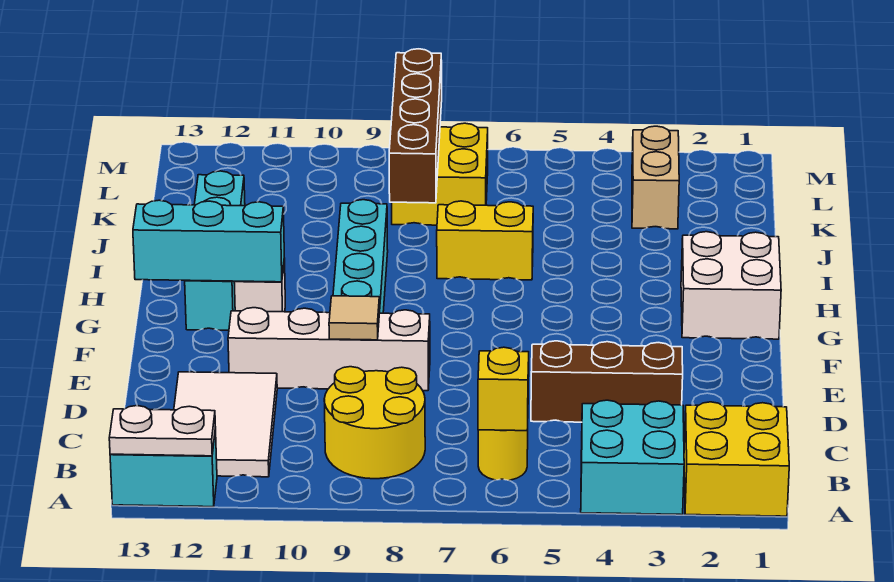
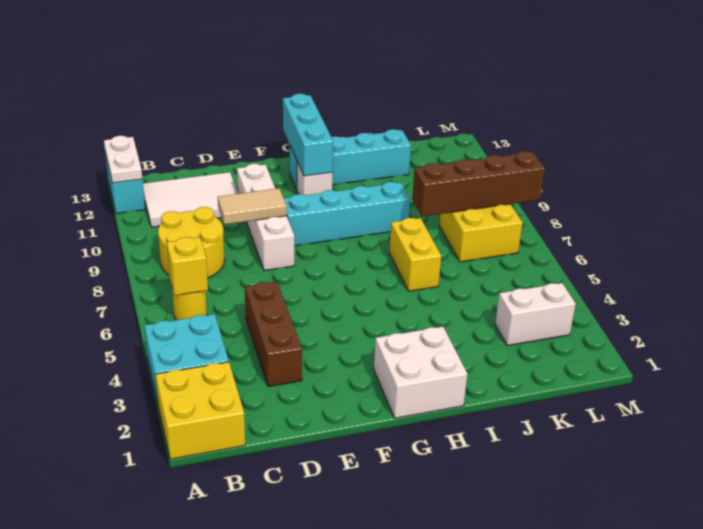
tan tile E9 level 2 -> tan tile D9:E9 level 2
tan brick K3:L3 level 1 -> white brick K3:L3 level 1

